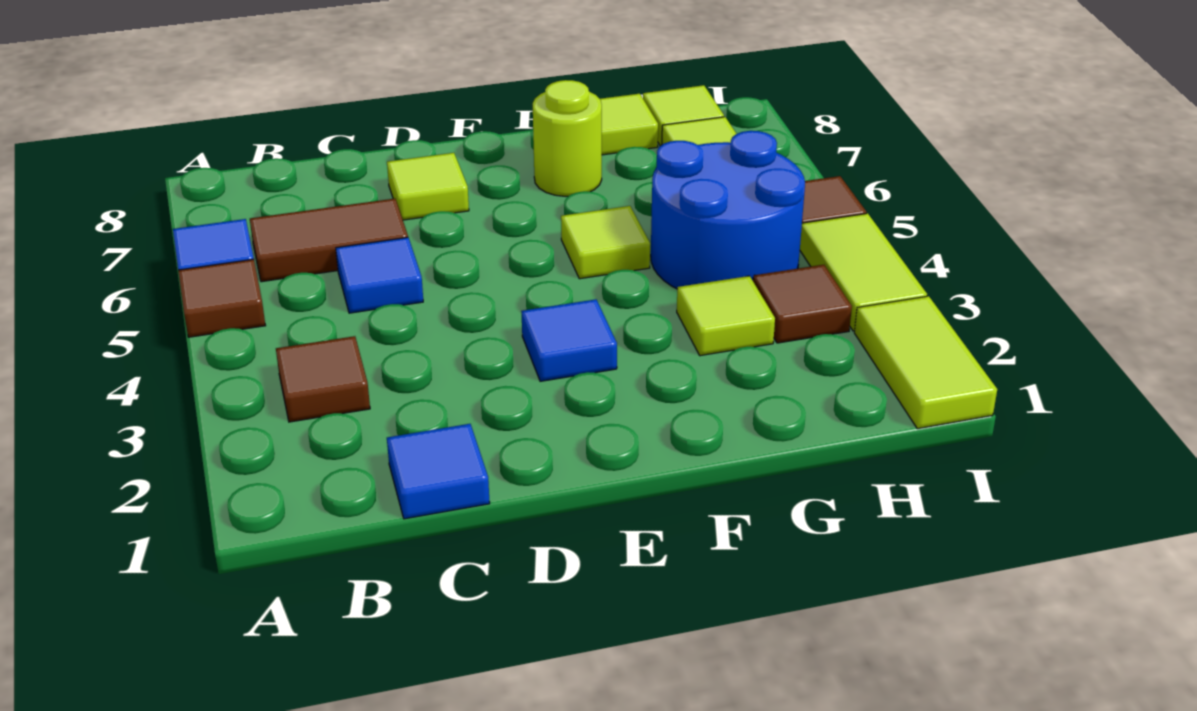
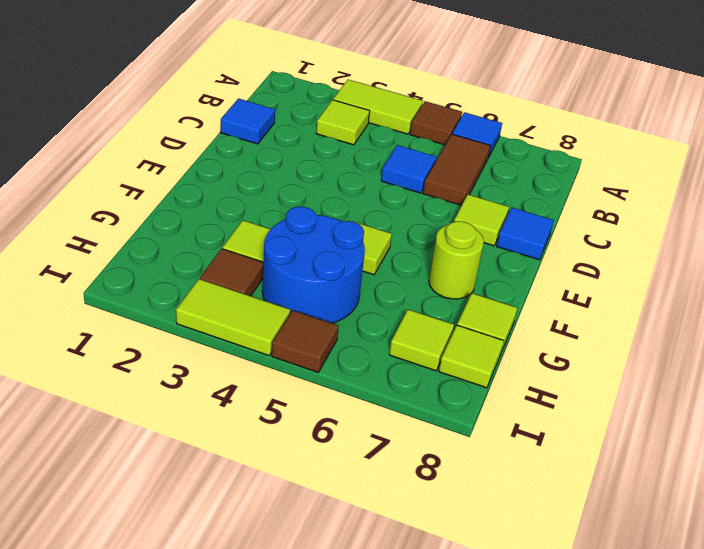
brown tile B3 level 1 -> lime tile B3 level 1
blue tile E3 level 1 -> blue tile D8 level 1
lime tile I1:I2 level 1 -> lime tile A3:A4 level 1

